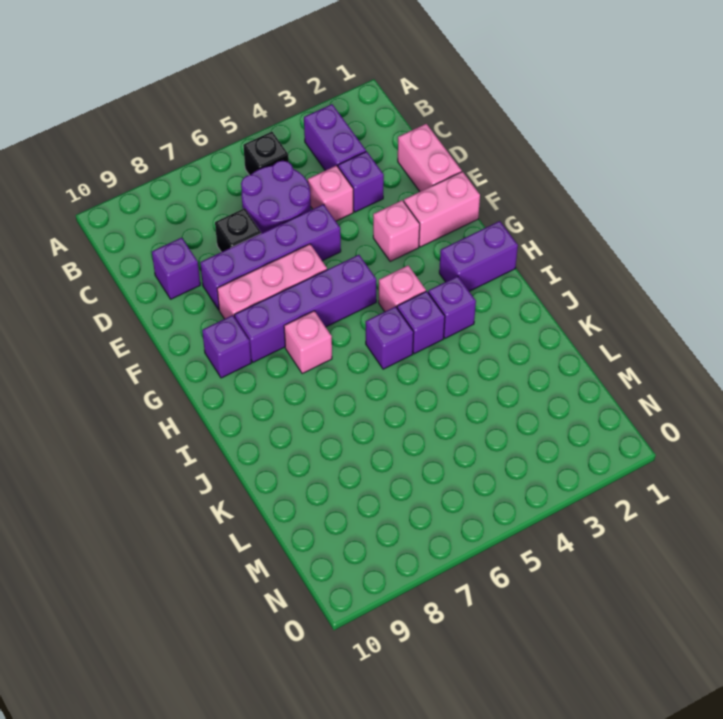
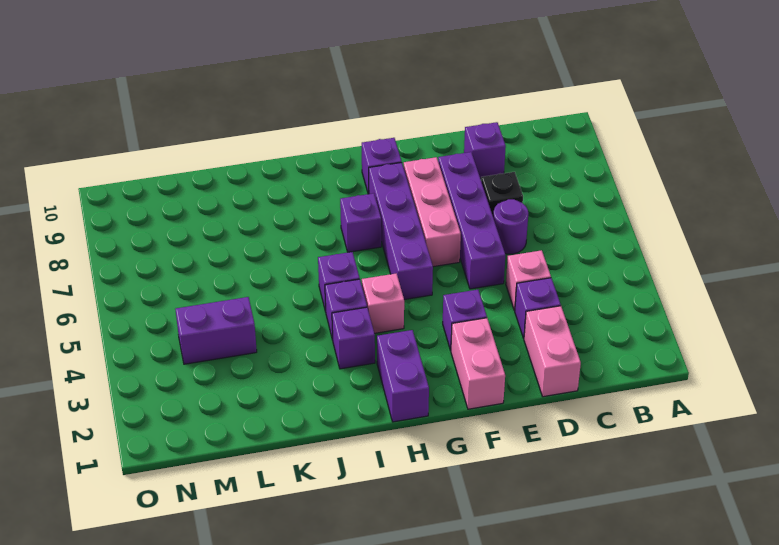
purple brick B3:C3 level 1 -> purple brick L4:M4 level 1
black brick B5 level 1 -> none
purple round brick C5:D6 level 1 -> purple round brick D6 level 1
pink brick D1:E1 level 1 -> pink brick D1:D2 level 1
pink brick F3 level 1 -> purple brick F3 level 1
pink brick H7 level 1 -> purple brick H7 level 1

